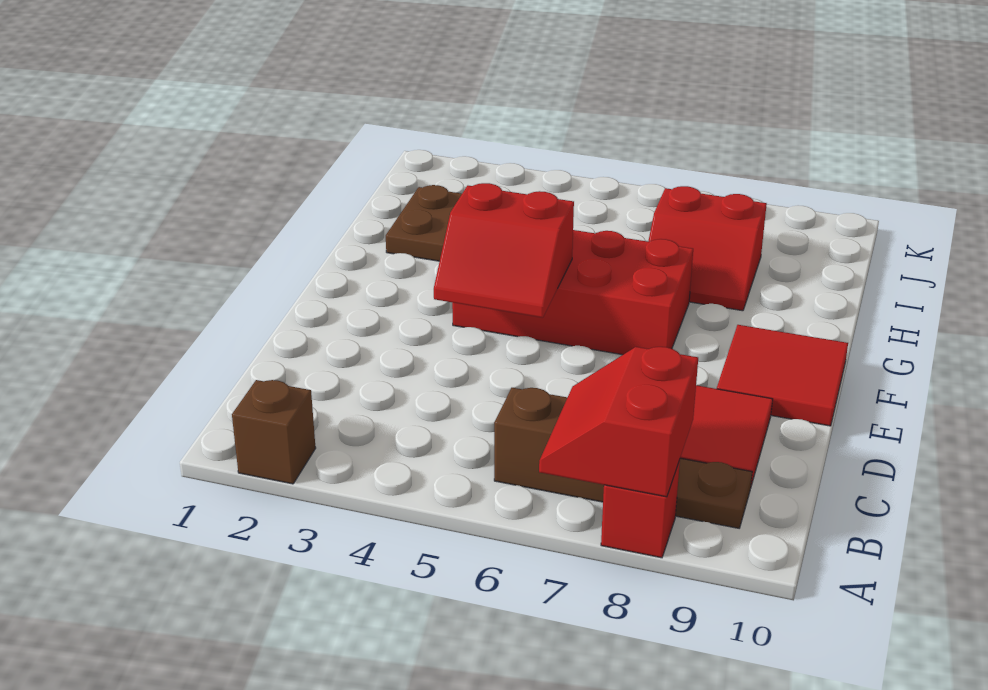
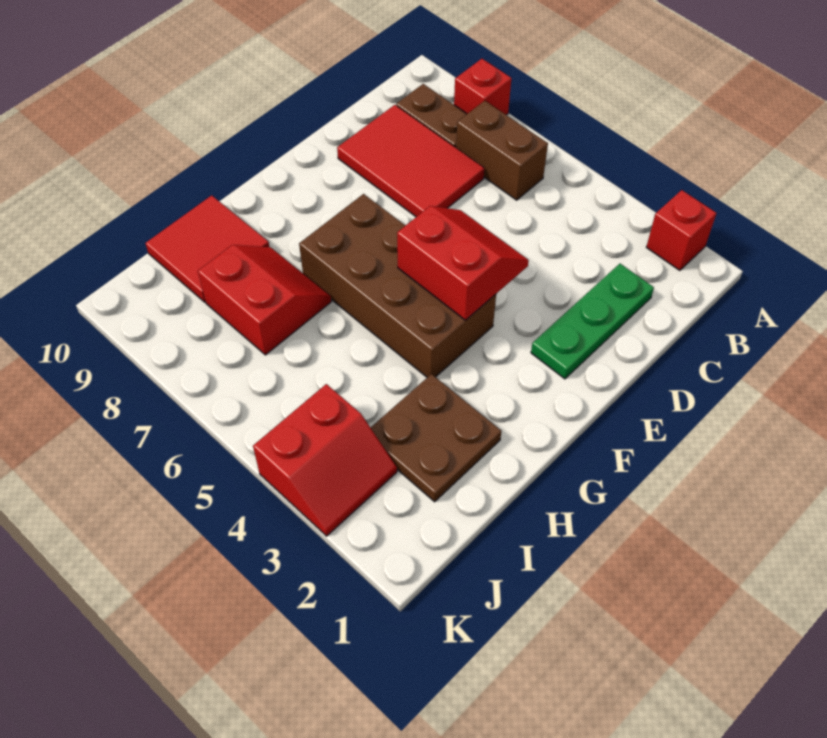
brown brick A2 level 1 -> red brick A2 level 1
red slope A7:B8 level 2 top 8 -> red slope J3:K4 level 1 top 4
none -> green plate C2:E2 level 1
red tile E9:F10 level 1 -> red tile H9:I10 level 1
red brick F4:G7 level 1 -> brown brick F4:G7 level 1

